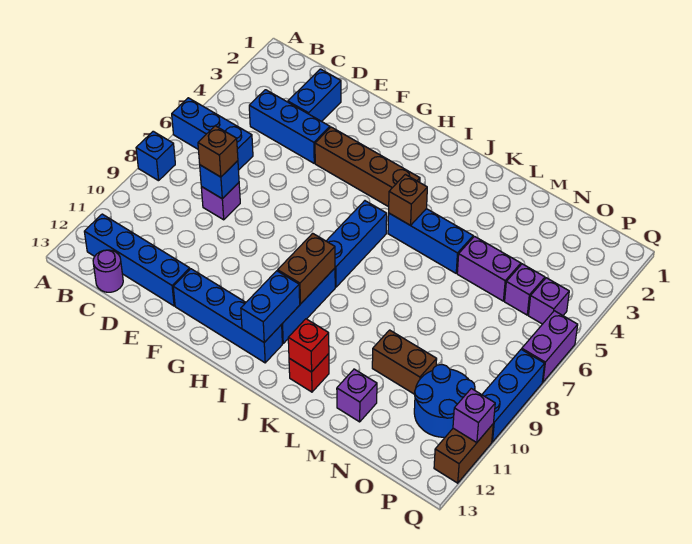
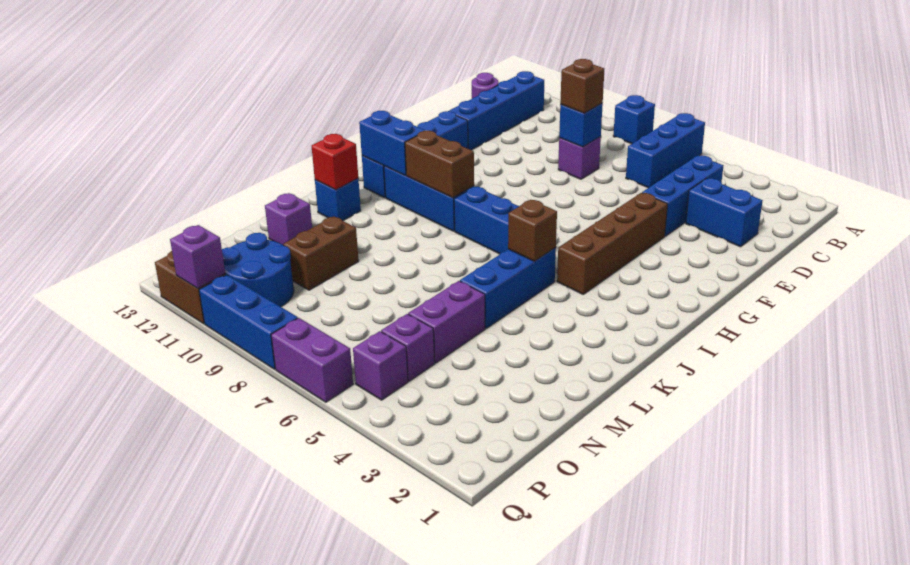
red brick K12 level 1 -> blue brick K12 level 1

